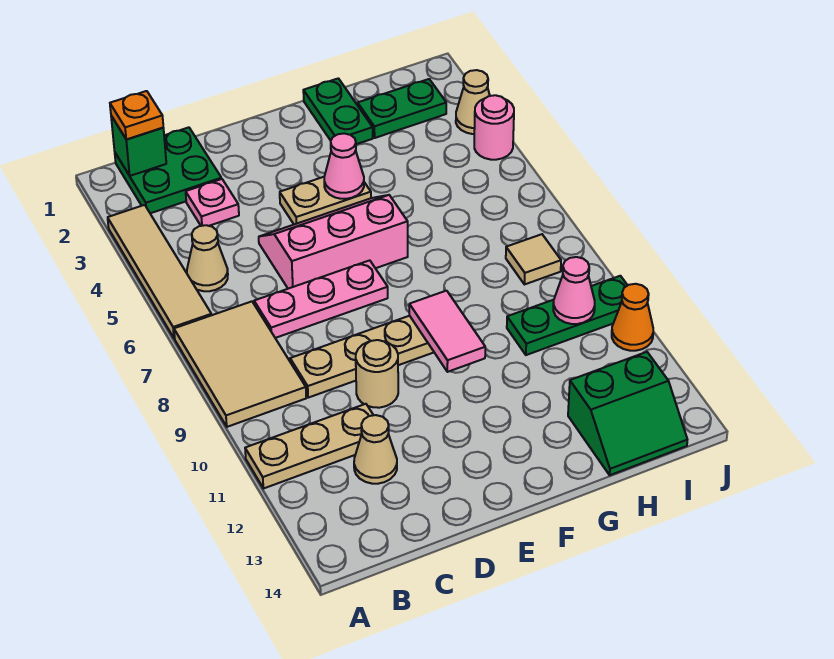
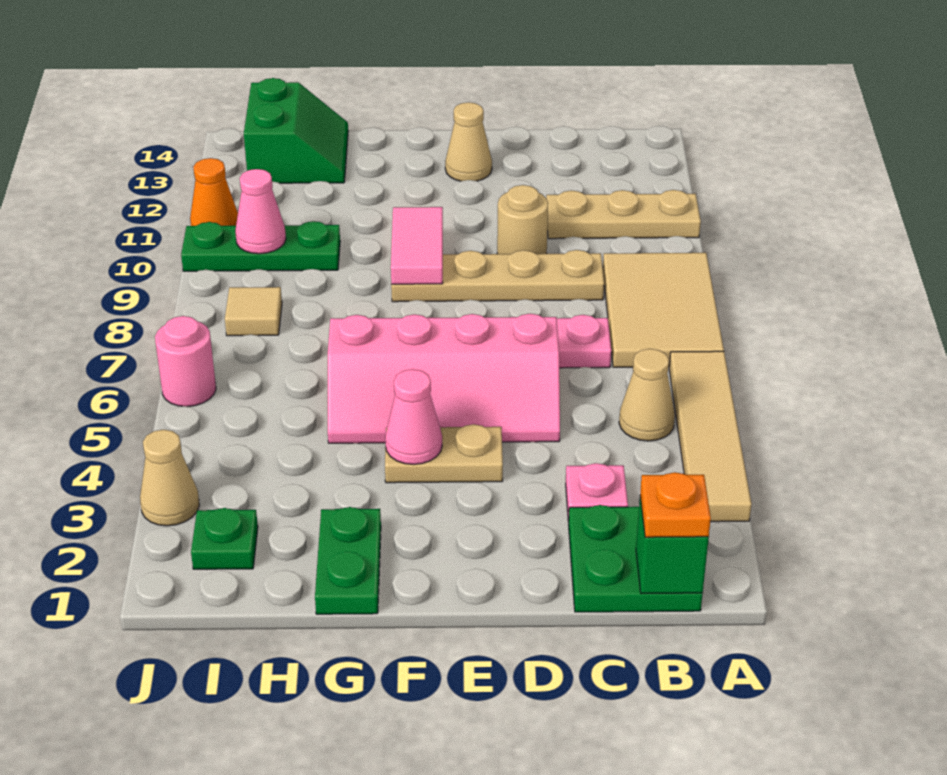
tan cone C12 level 1 -> tan cone E13 level 1
pink slope D5:F6 level 1 top 6 -> pink slope D5:G6 level 1 top 6
green plate H2:I2 level 1 -> green plate I2 level 1
green slope H13:I14 level 1 top 13 -> green slope H13:I14 level 1 top I
pink round brick J4 level 1 -> pink round brick J6 level 1

